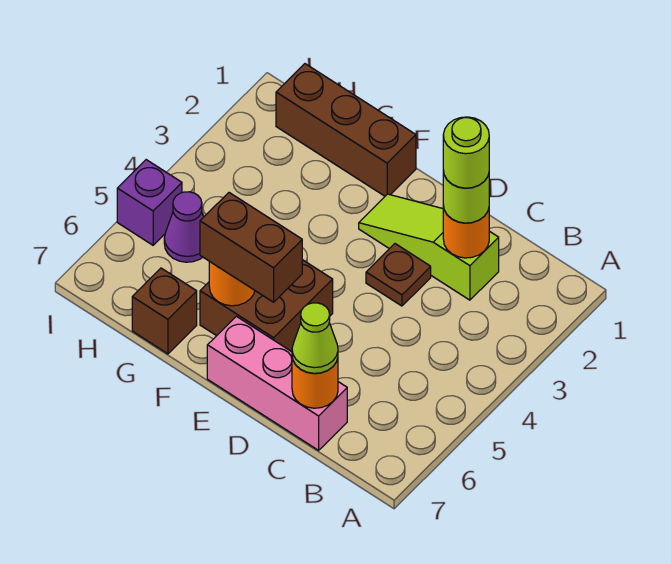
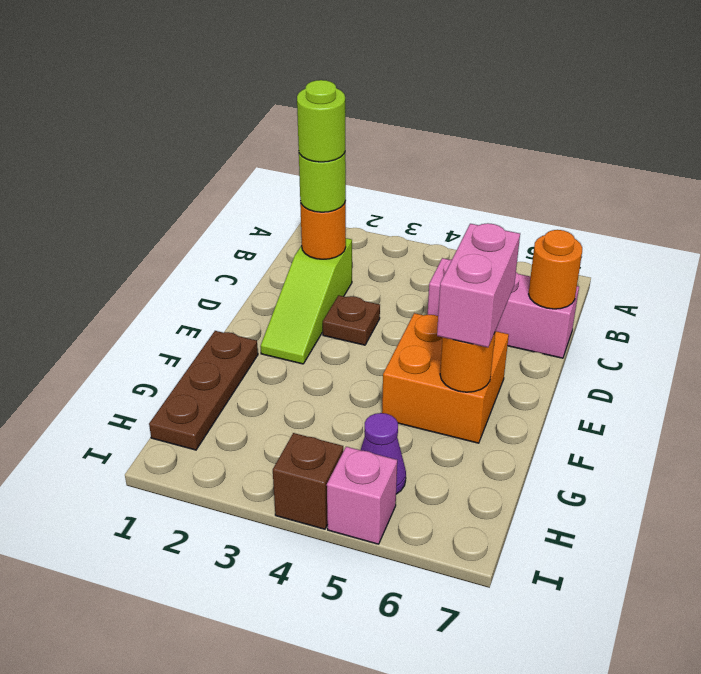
pink brick C7:E7 level 1 -> pink brick C5:C7 level 1
lime cone C7 level 3 -> none
brown brick E5:F6 level 1 -> orange brick E5:F6 level 1
brown brick E6:F6 level 3 -> pink brick E6:F6 level 3
brown brick F1:H1 level 1 -> brown plate F1:H1 level 1
brown brick G7 level 1 -> brown brick I4 level 1
purple brick I5 level 1 -> pink brick I5 level 1

